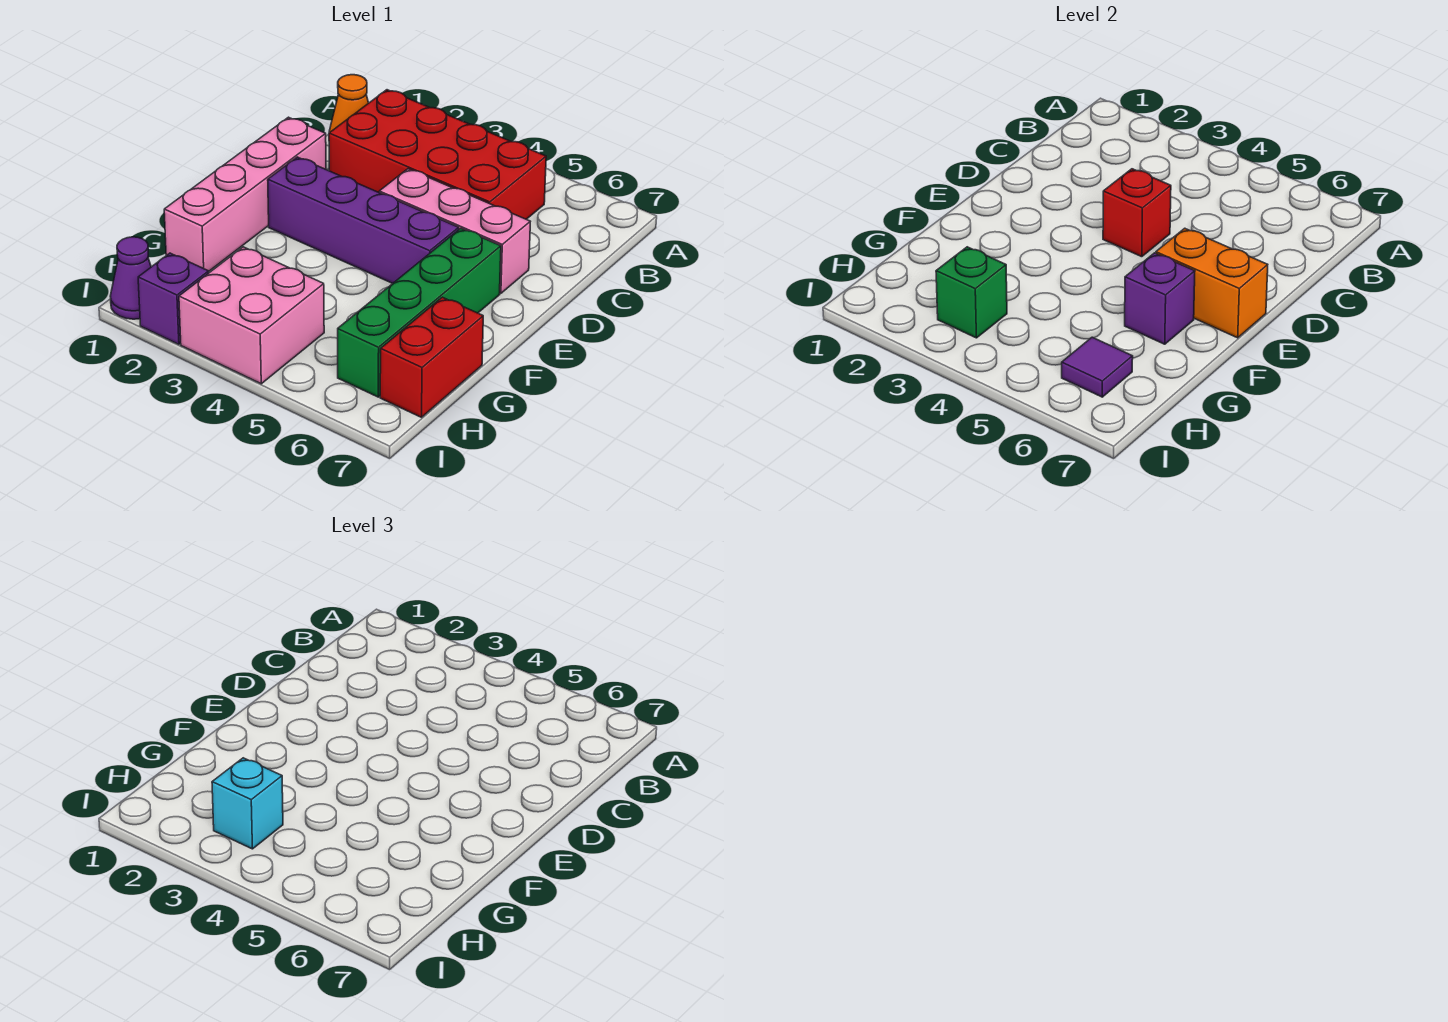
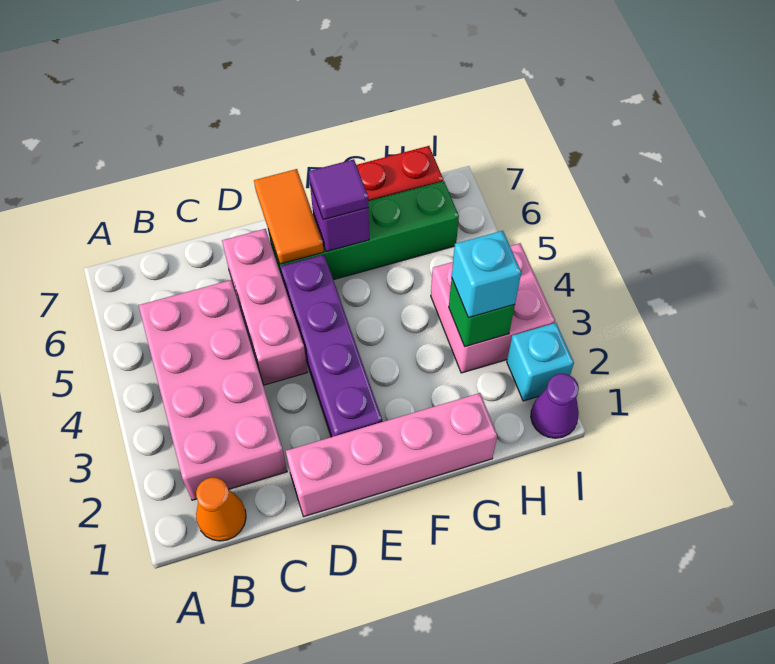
red brick B2:C5 level 1 -> pink brick B2:C5 level 1
red brick D4 level 2 -> none
orange brick E6:E7 level 2 -> orange tile E6:E7 level 2
purple tile H6 level 2 -> purple tile F6 level 3
purple brick I2 level 1 -> cyan brick I2 level 1

